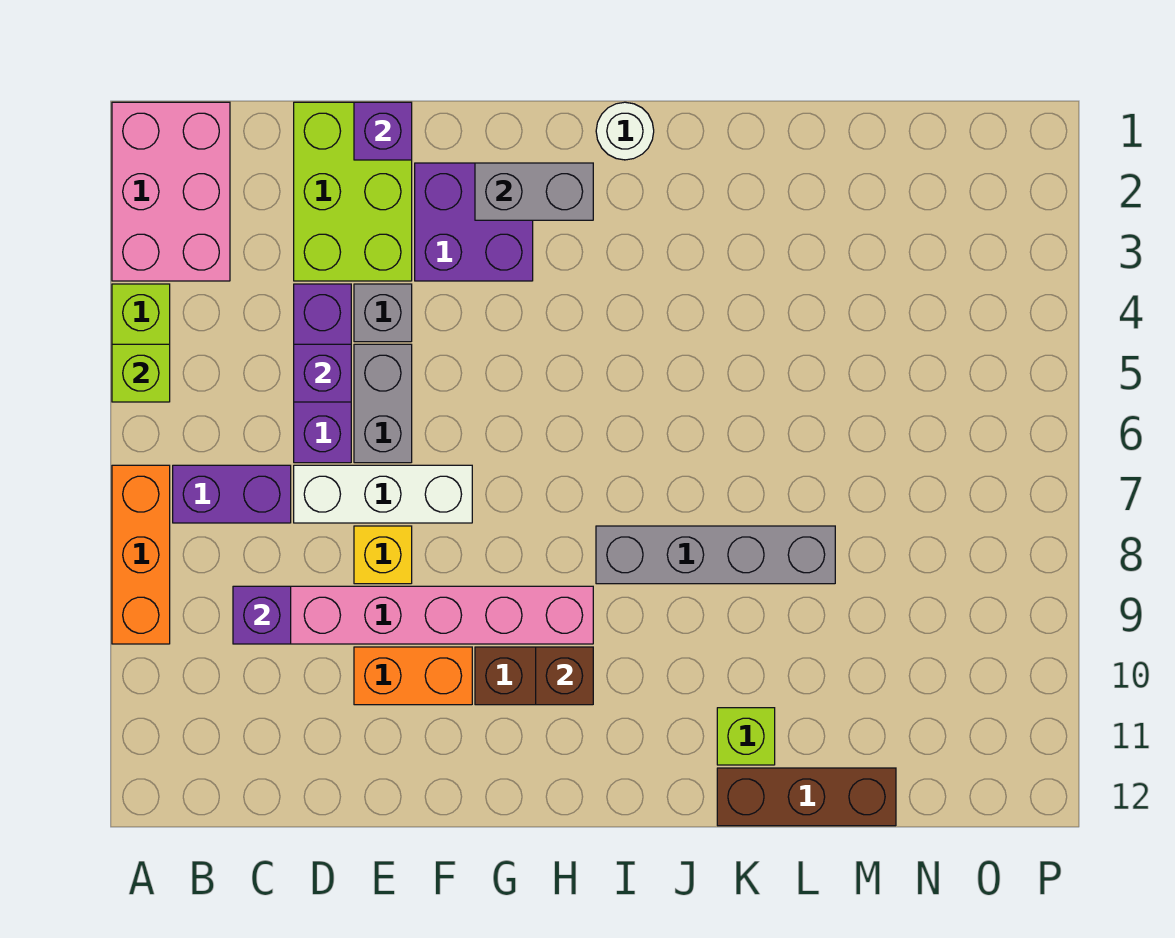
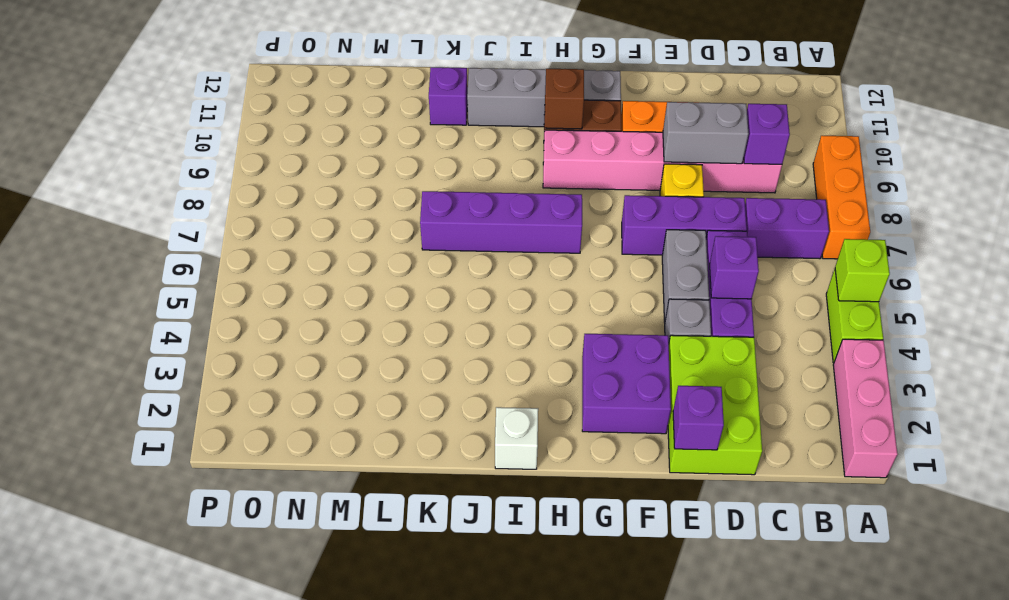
pink brick A1:B3 level 1 -> pink brick A1:A3 level 1
white brick D7:F7 level 1 -> purple brick D7:F7 level 1
grey brick G2:H2 level 2 -> grey brick D9:E9 level 2
none -> purple brick H7:K7 level 1
white round brick I1 level 1 -> white brick I1 level 1
grey brick I8:L8 level 1 -> grey brick G11:J11 level 1
lime brick K11 level 1 -> purple brick K11 level 1
brown brick K12:M12 level 1 -> none

